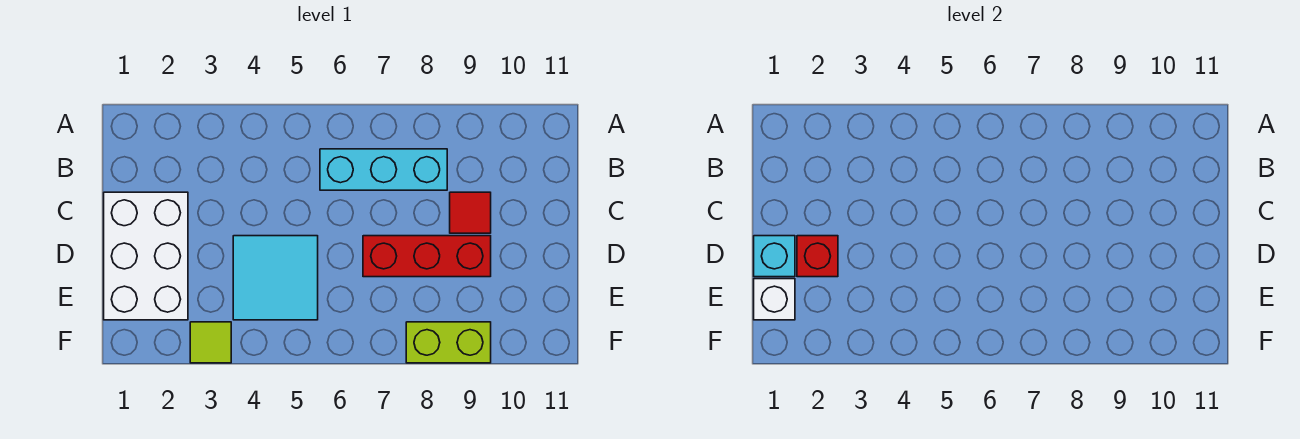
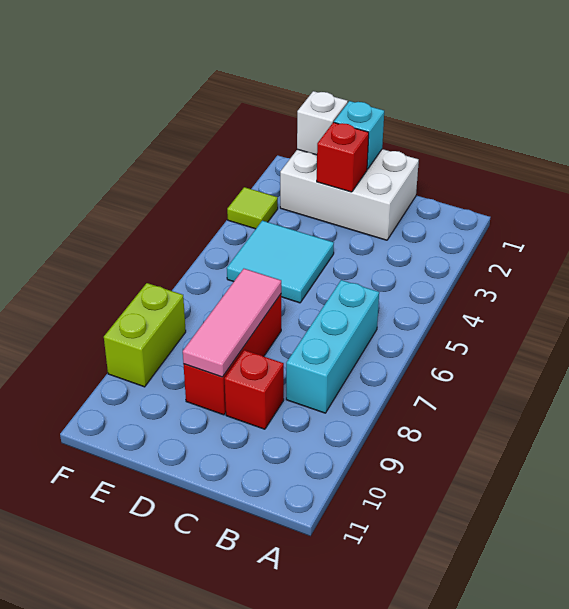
red tile C9 level 1 -> red brick C9 level 1
none -> pink tile D7:D9 level 2

